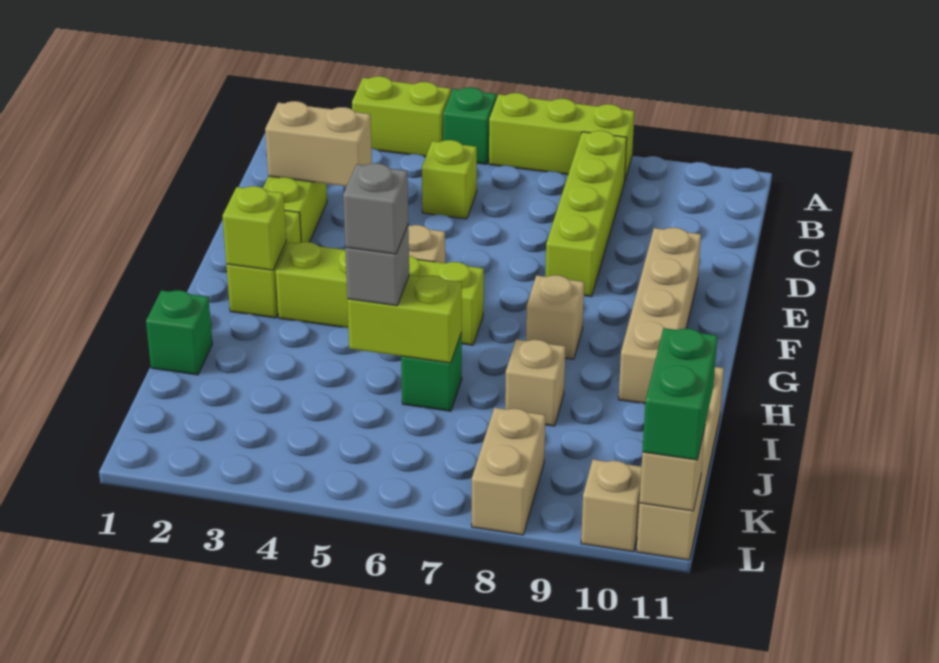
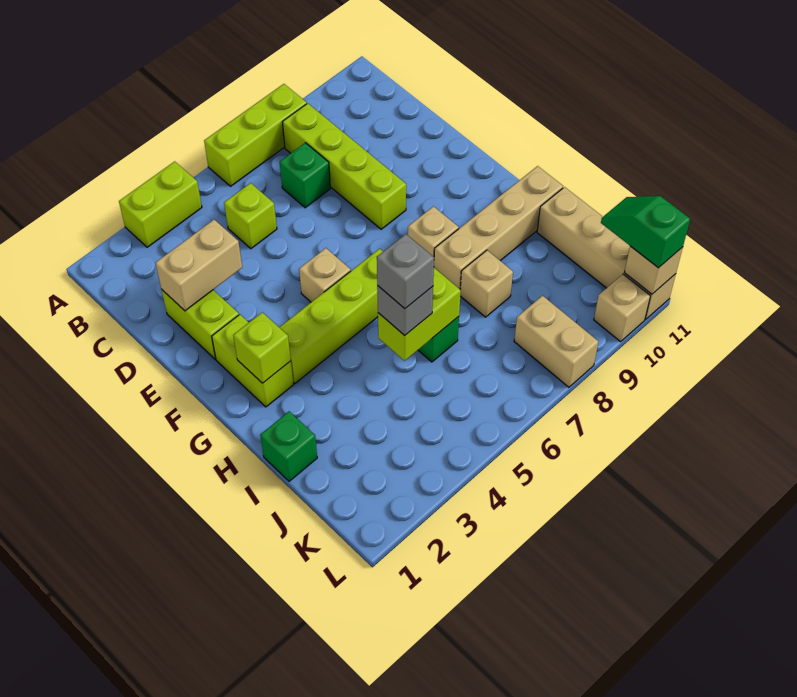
green brick A5 level 1 -> green brick C7 level 1
tan brick E10:H10 level 1 -> tan brick H8:H11 level 1
green brick K11:L11 level 3 -> green slope K11:L11 level 3 top L

